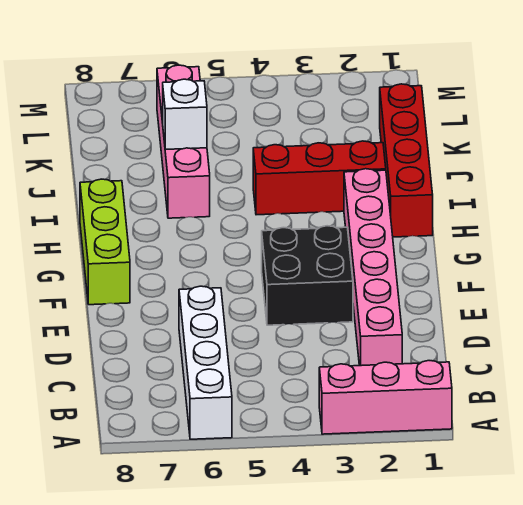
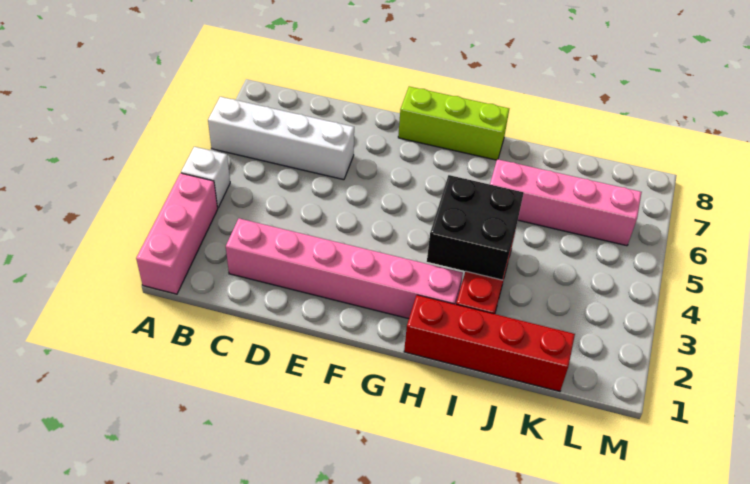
black brick E3:F4 level 1 -> black brick H3:I4 level 2
white brick J6 level 2 -> white brick A4 level 1

